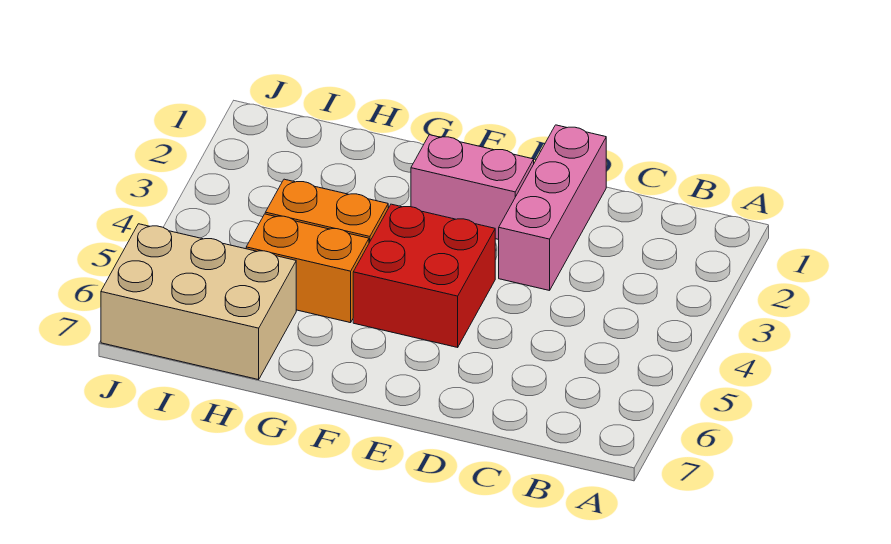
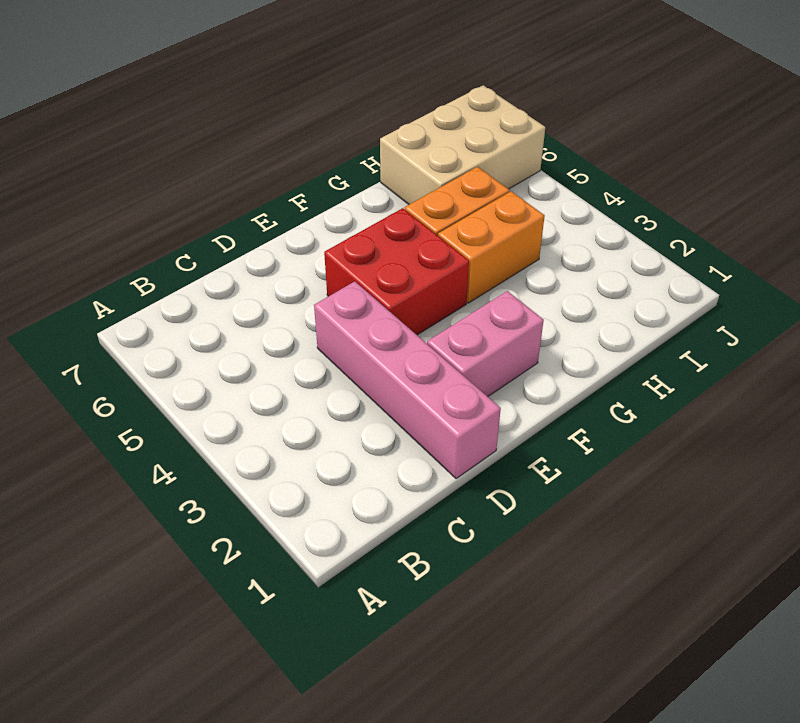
pink brick D1:D3 level 1 -> pink brick D1:D4 level 1

